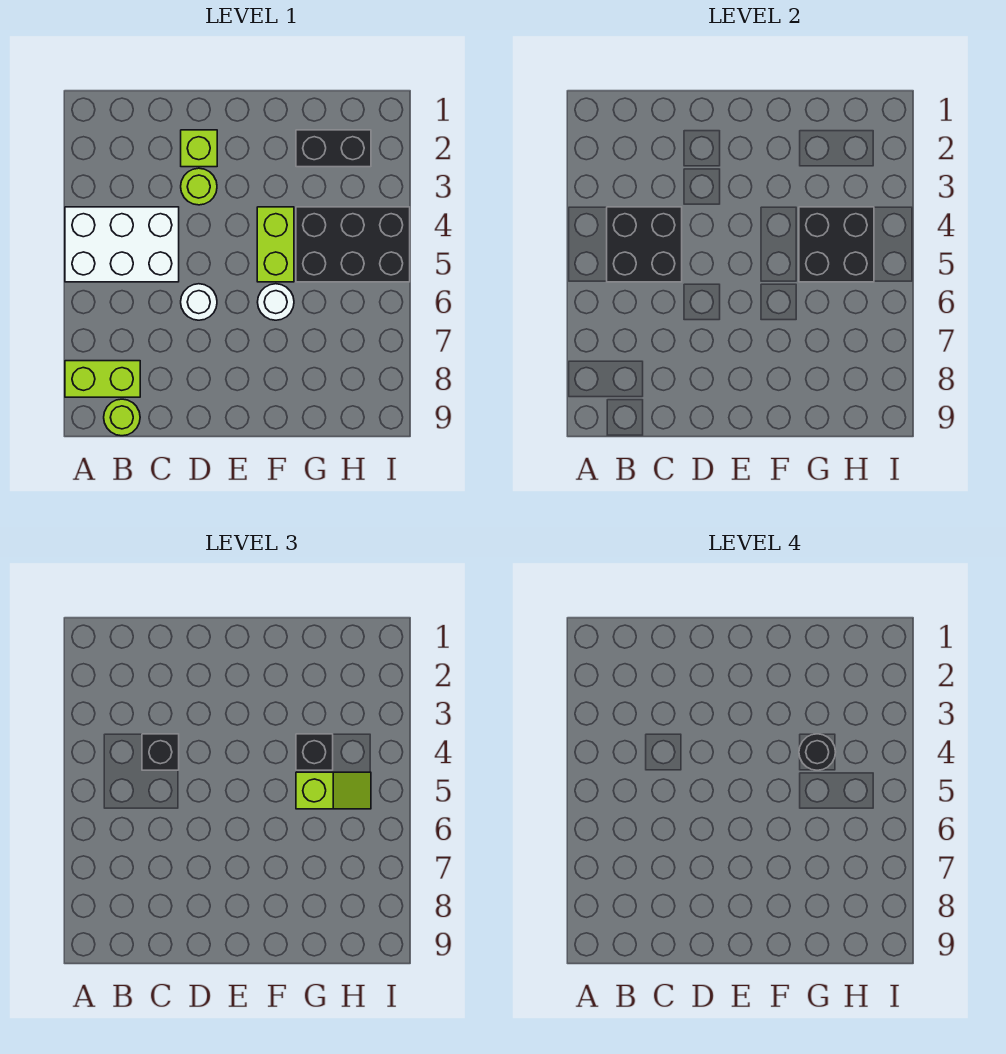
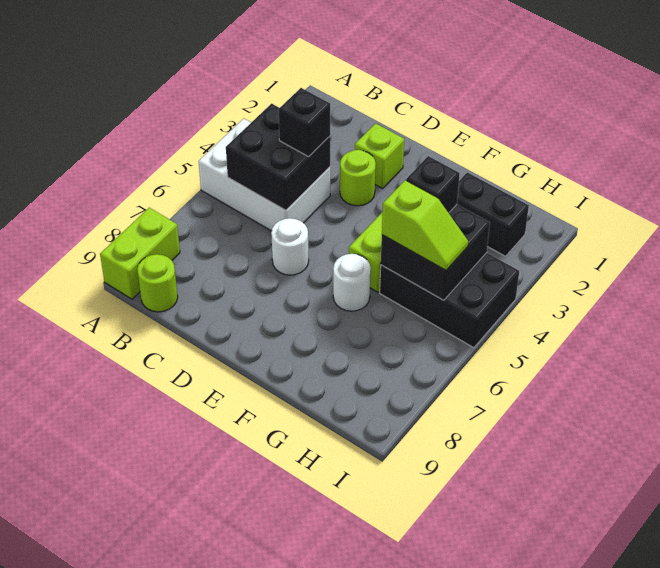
lime brick A8:B8 level 1 -> lime brick A8:A9 level 1
black round brick G4 level 4 -> none

